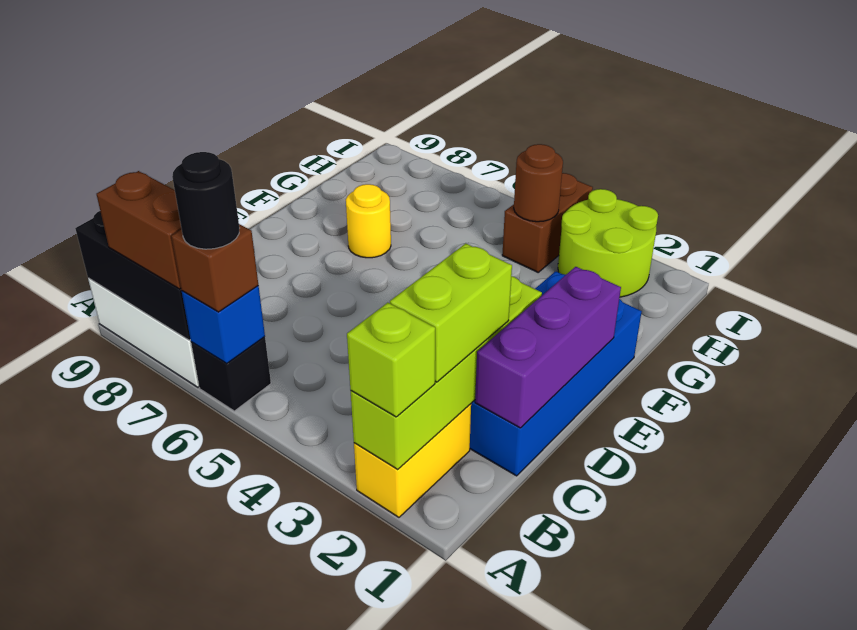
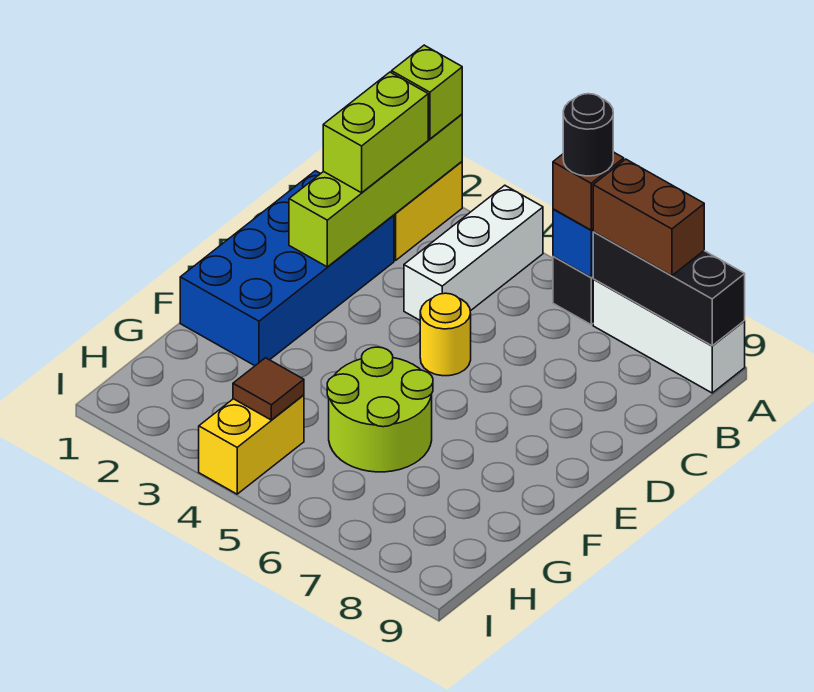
none -> white brick A4:C4 level 1
purple brick C1:E1 level 2 -> none
yellow round brick F7 level 1 -> yellow round brick D5 level 1
lime round brick H2:I3 level 1 -> lime round brick F5:G6 level 1
brown brick H4:I4 level 1 -> yellow brick H4:I4 level 1
brown round brick H4 level 2 -> brown tile H4 level 2

